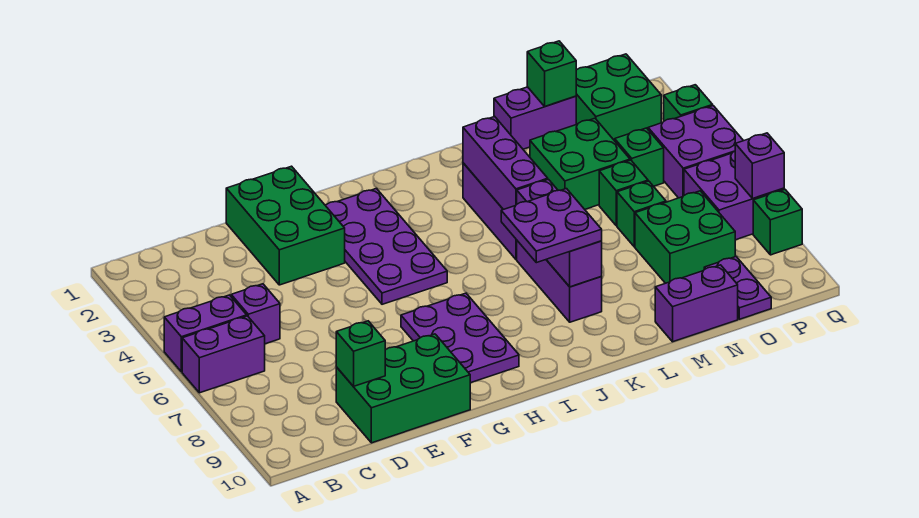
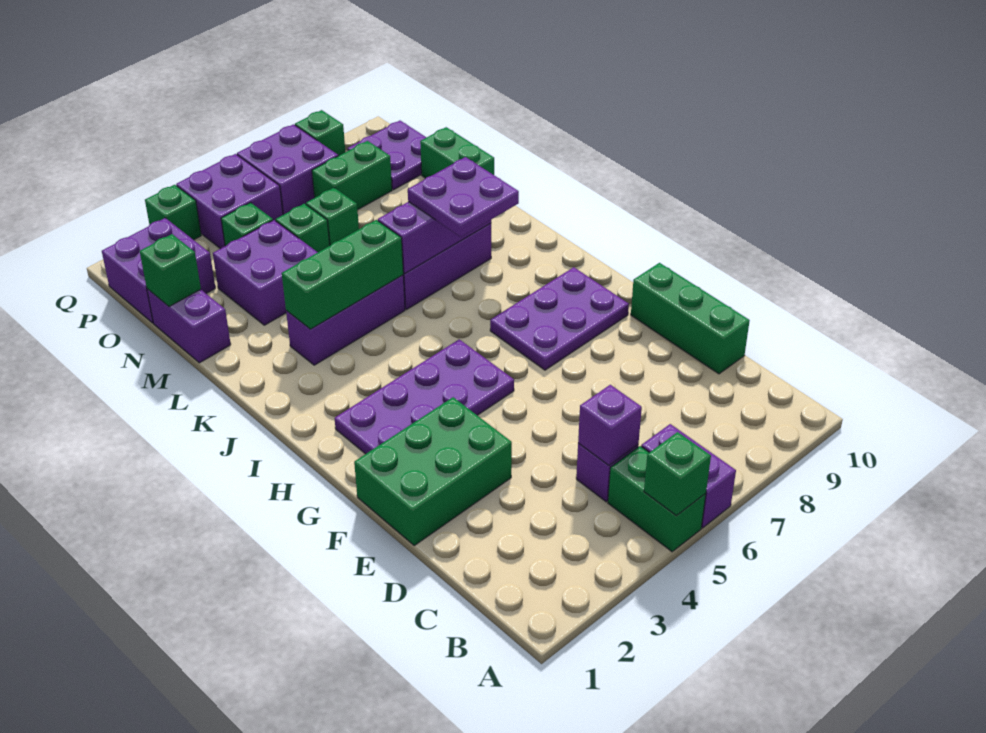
purple brick A5:B5 level 1 -> green brick A5:B5 level 1
green brick D9:F10 level 1 -> green brick D10:F10 level 1
green brick D9 level 2 -> green brick A5 level 2
purple brick K3:K5 level 2 -> green brick K3:K5 level 2
green brick M3:N4 level 1 -> purple brick M3:N4 level 1
purple brick M10:N10 level 1 -> green brick M10:N10 level 1
green brick N7:O8 level 1 -> green brick O7:O8 level 1
green brick O1:P2 level 1 -> purple brick O1:P2 level 1
purple plate O9:O10 level 1 -> purple plate O9:P10 level 1
purple brick Q7 level 2 -> purple brick C5 level 2

